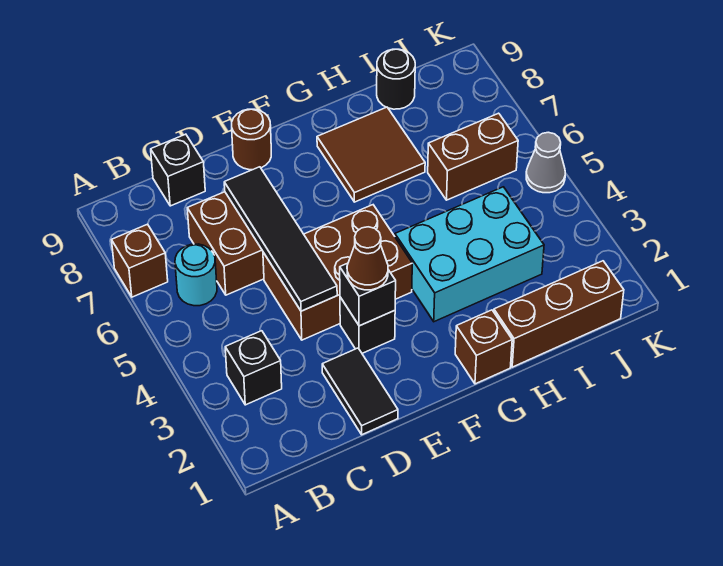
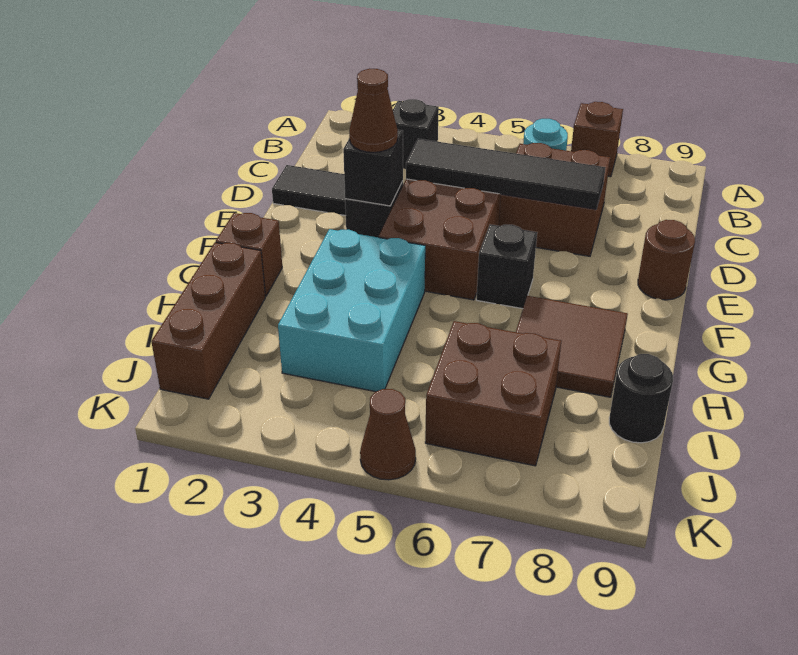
black brick C9 level 1 -> black brick F6 level 1
brown brick I6:J6 level 1 -> brown brick I6:J7 level 1
grey cone K5 level 1 -> brown cone K5 level 1

